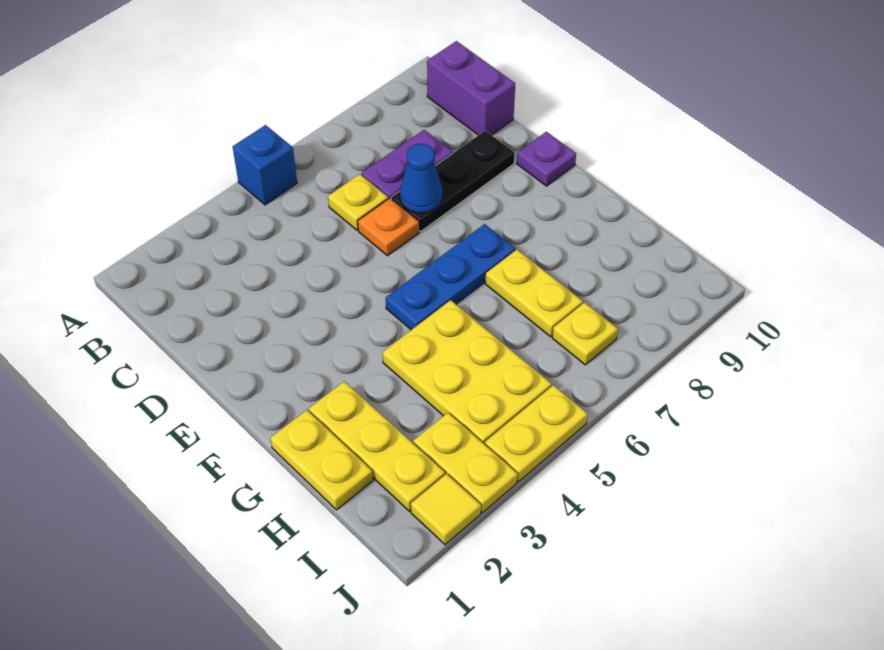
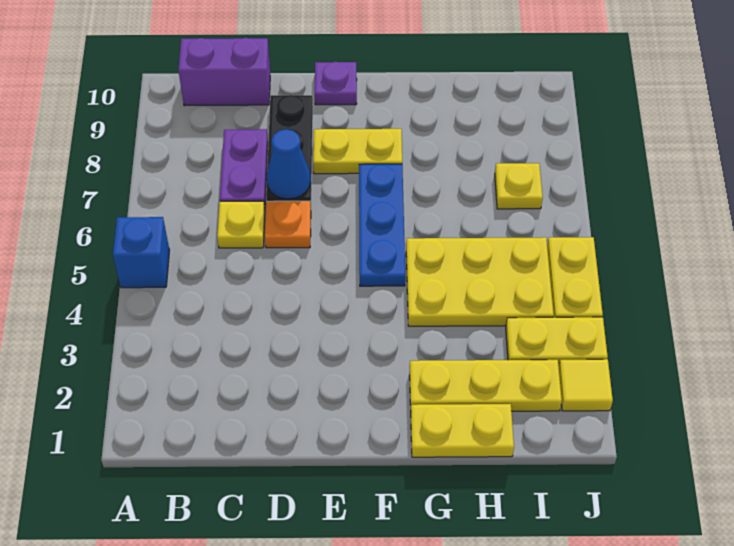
yellow plate G7:H7 level 1 -> yellow plate E8:F8 level 1

